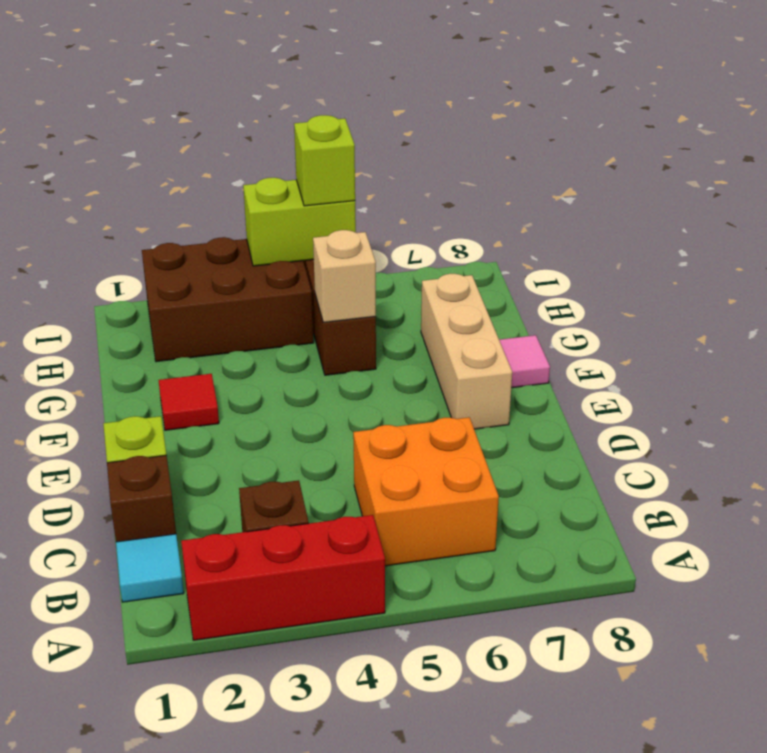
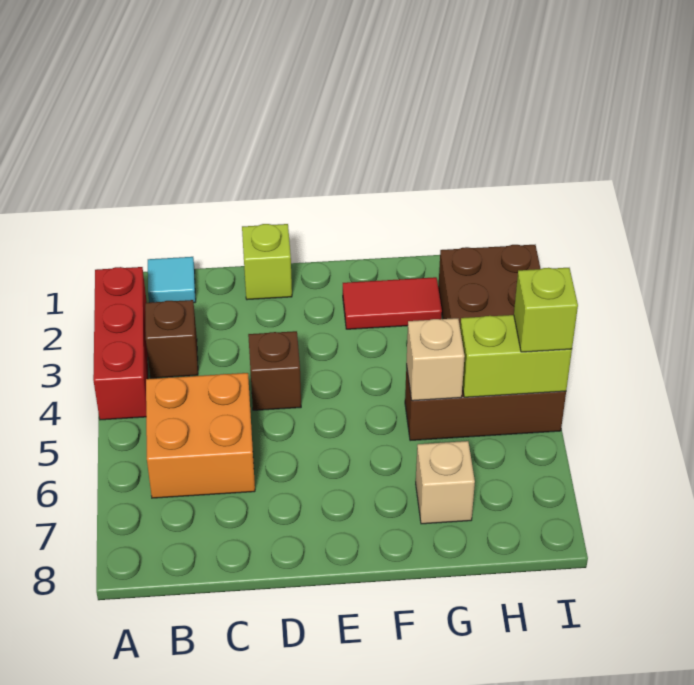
brown brick C1 level 1 -> brown brick D4 level 1
tan brick E7:G7 level 1 -> tan brick G7 level 1
red tile F2 level 1 -> red tile F2:G2 level 1
pink tile F8 level 1 -> none
lime brick I4:I5 level 2 -> lime brick H5:I5 level 2

